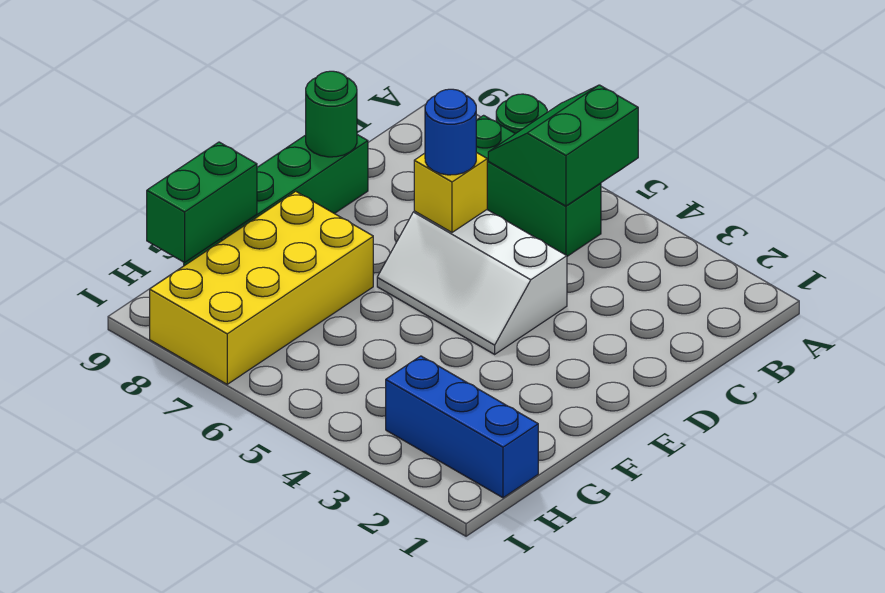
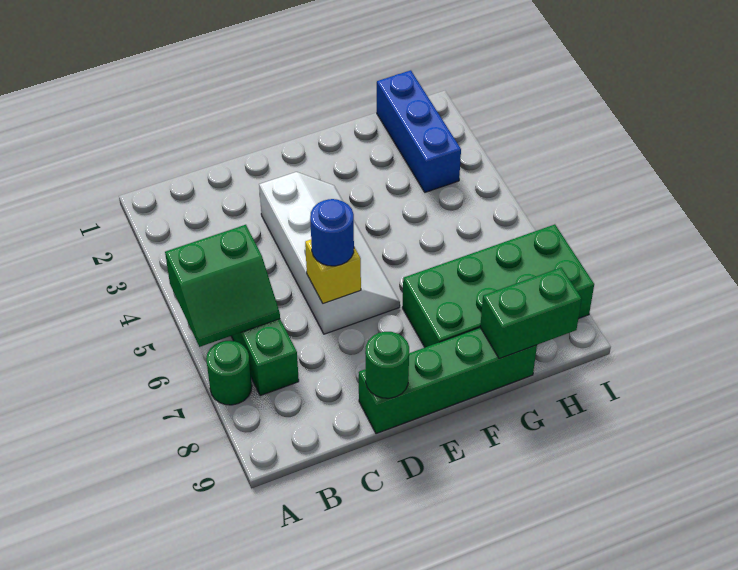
white slope D4:E6 level 1 top D -> white slope D3:E6 level 1 top D
yellow brick F7:I8 level 1 -> green brick F7:I8 level 1

